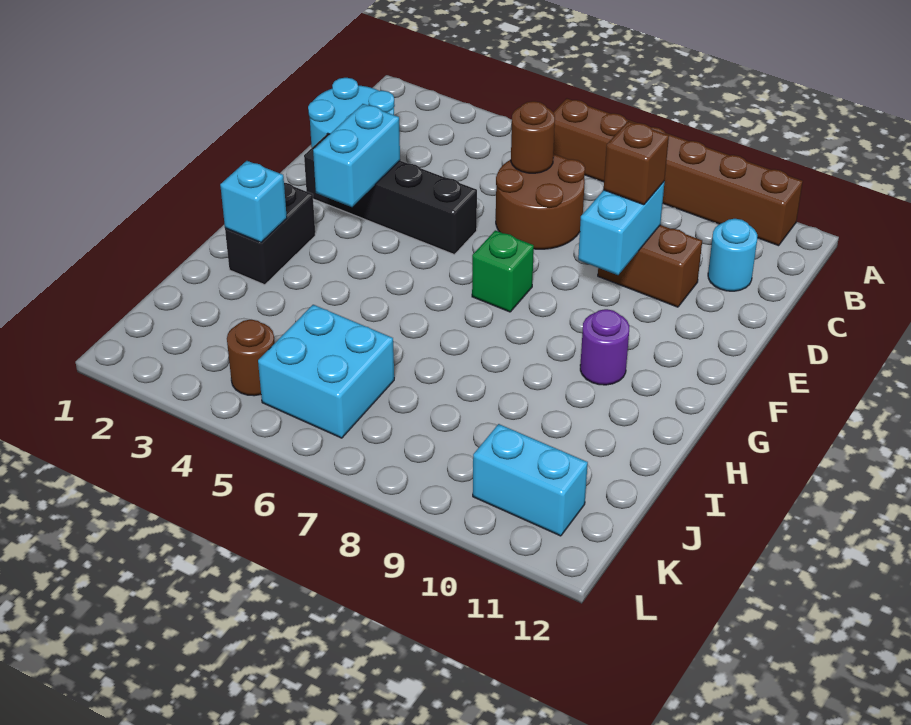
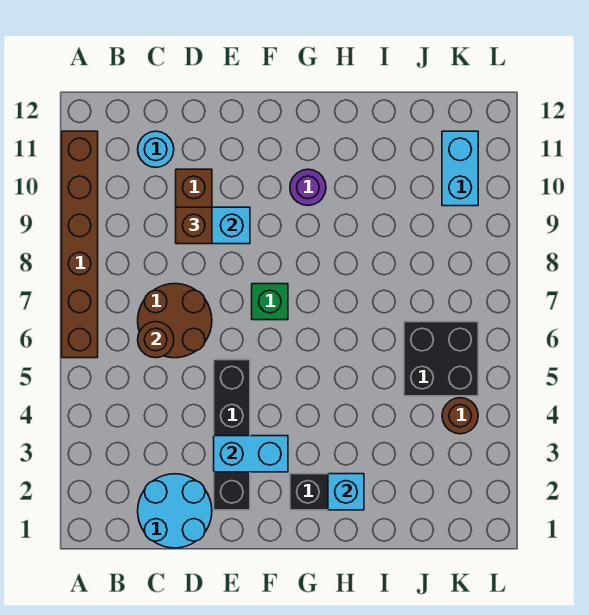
cyan brick J5:K6 level 1 -> black brick J5:K6 level 1

